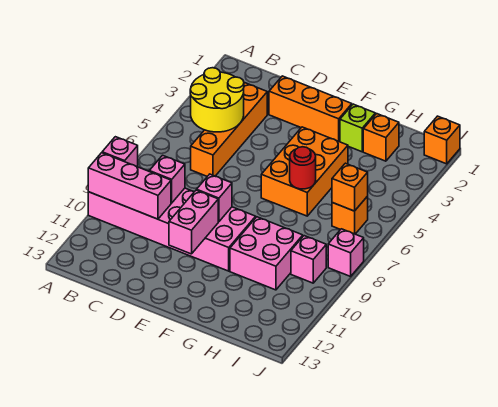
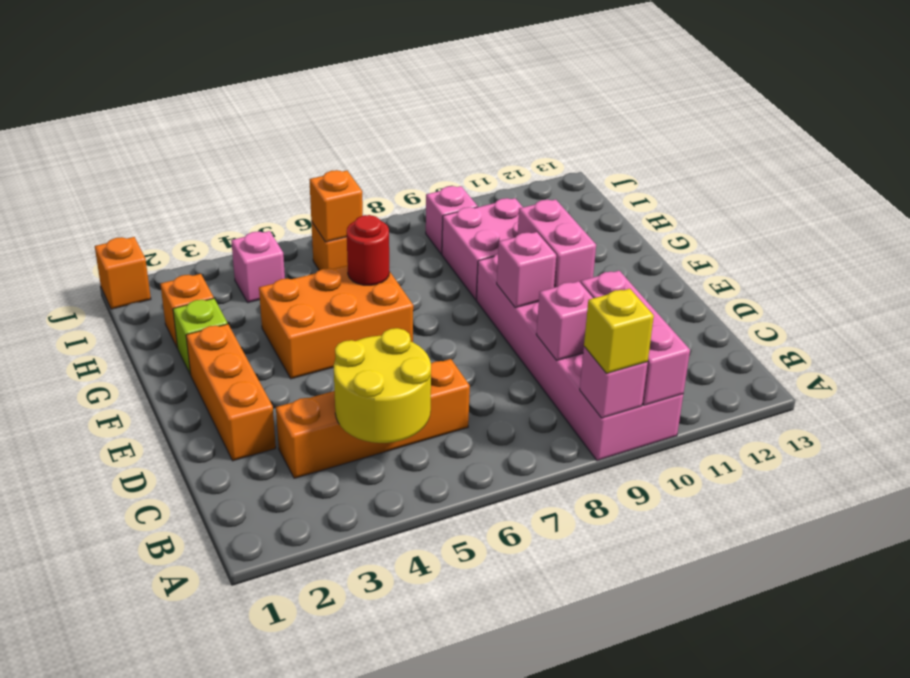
none -> yellow brick A9 level 3
pink brick E10:E11 level 2 -> pink brick E10:F10 level 2
pink brick J8 level 1 -> pink brick I4 level 1

